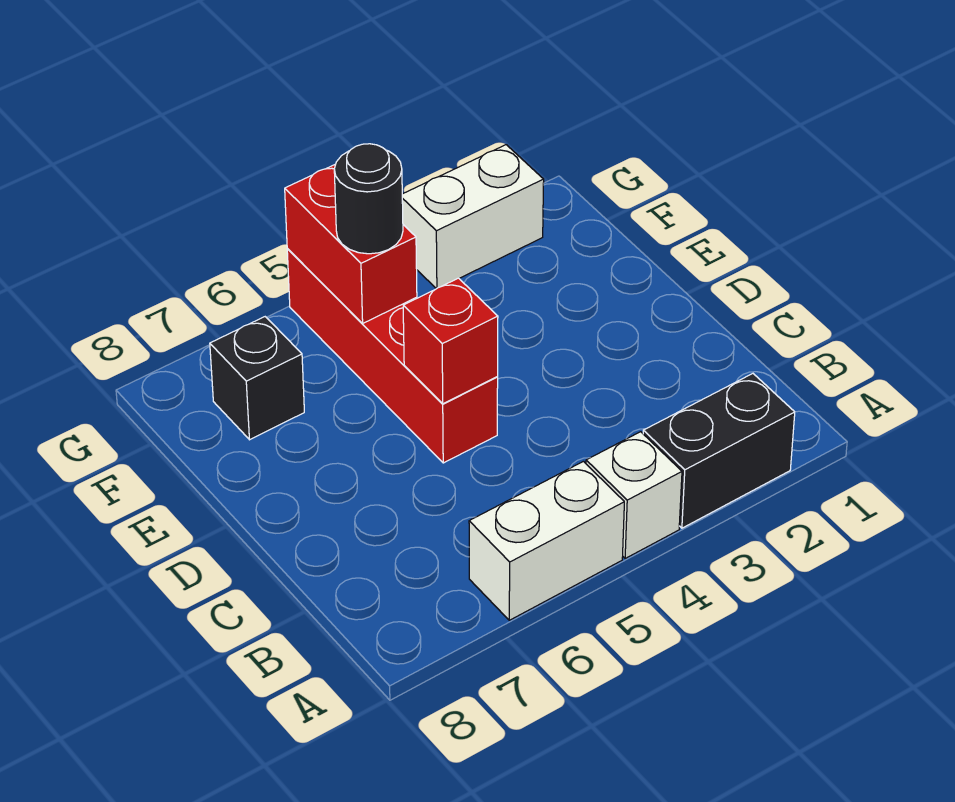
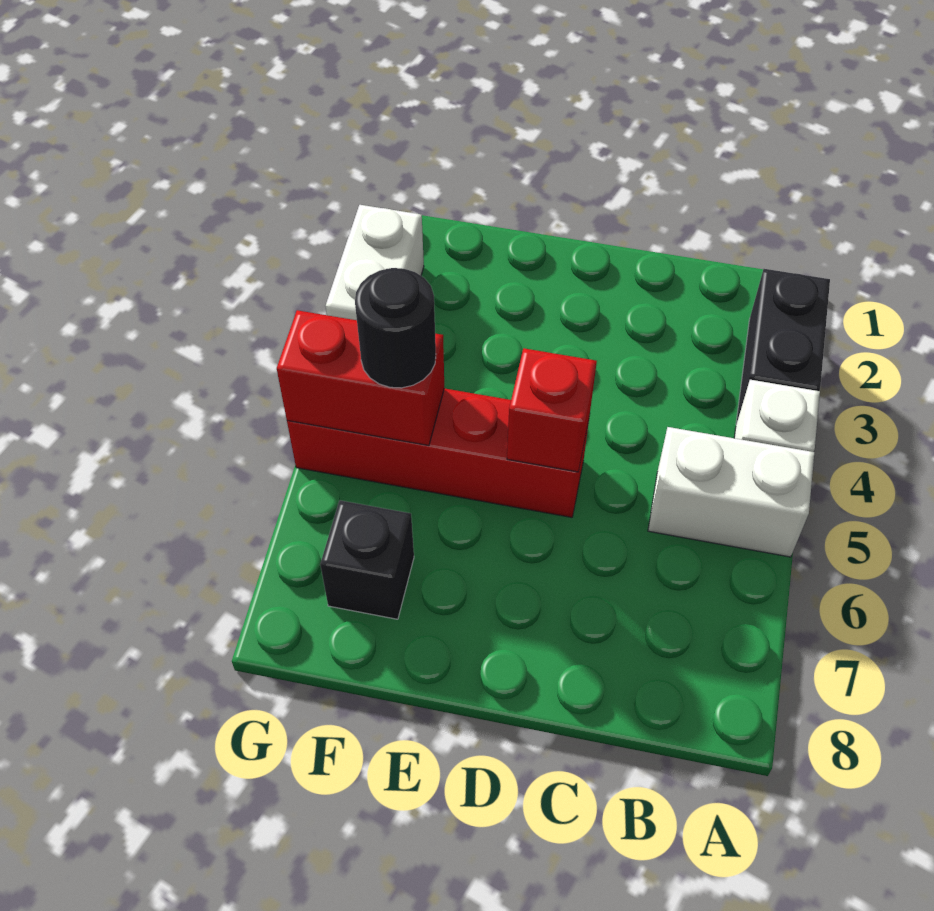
white brick A5:A6 level 1 -> white brick A5:B5 level 1

